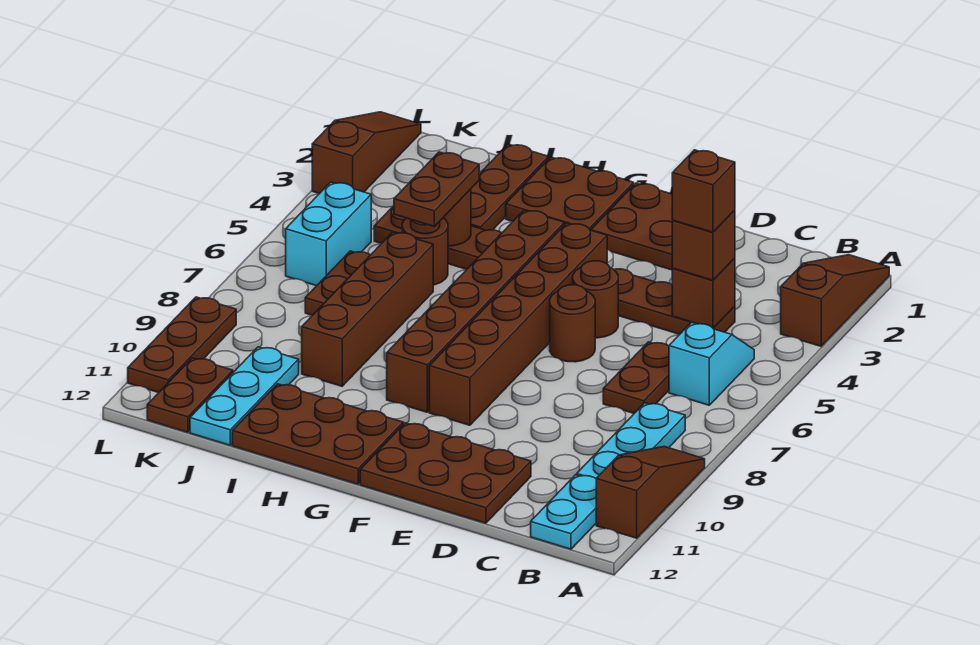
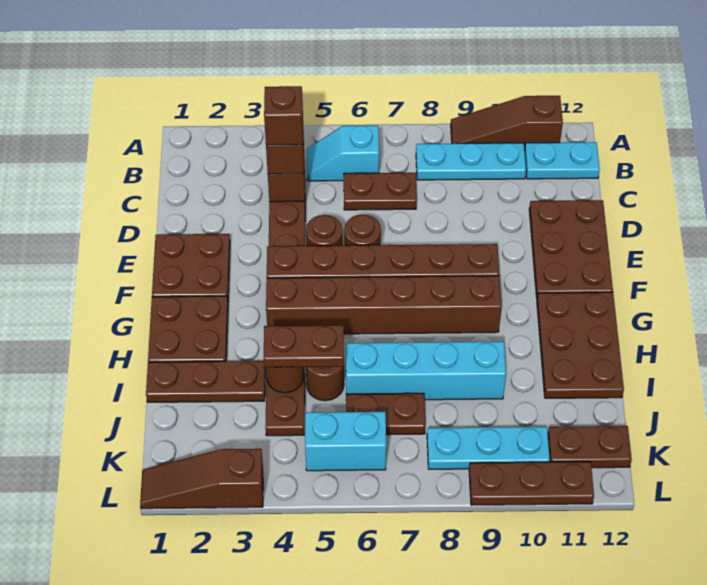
brown slope A1:A3 level 1 top 3 -> none
brown brick I6:I9 level 1 -> cyan brick I6:I9 level 1
cyan plate J10:J12 level 1 -> cyan plate K8:K10 level 1

